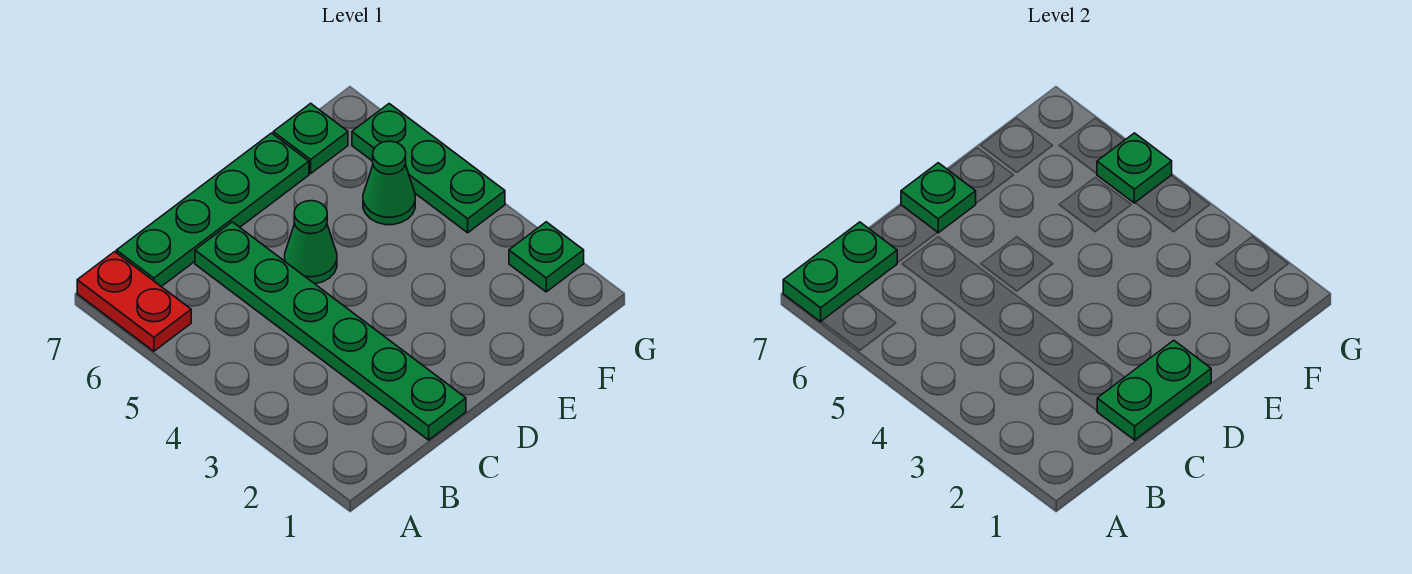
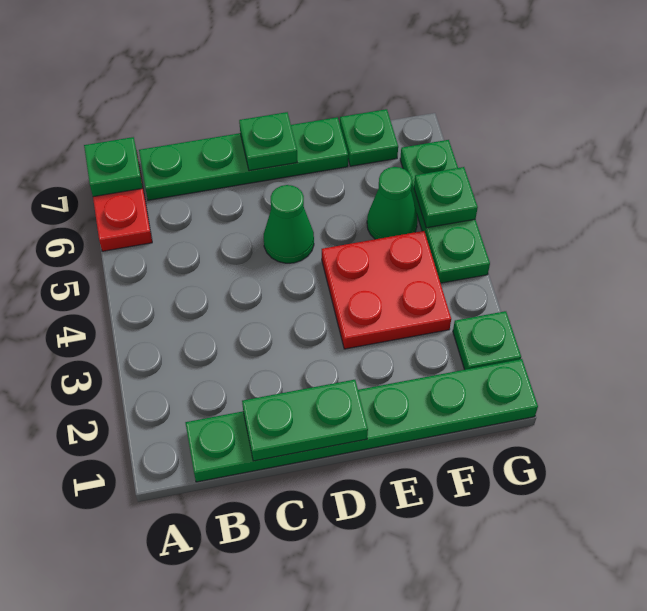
green plate A7:B7 level 2 -> green plate A7 level 2
green plate C1:C6 level 1 -> green plate B1:G1 level 1
none -> red plate E3:F4 level 1

